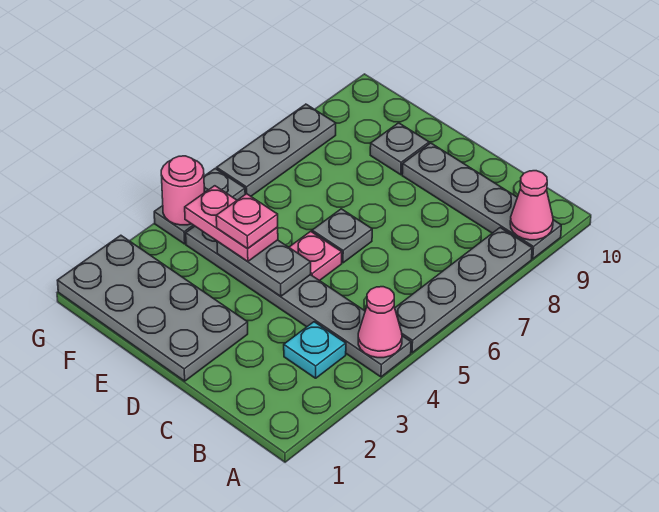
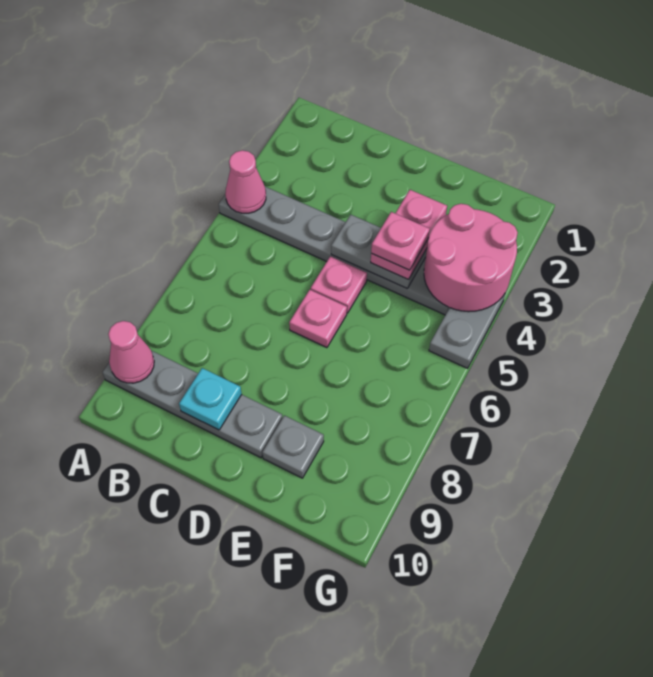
grey plate A5:A8 level 1 -> none
cyan plate B3 level 1 -> cyan plate C9 level 2
grey plate D1:G2 level 1 -> none
grey plate D6 level 1 -> pink plate D6 level 1
pink plate E4:F4 level 3 -> pink plate E3:E4 level 3
pink round brick G4 level 2 -> pink round brick F3:G4 level 2
grey plate G6:G8 level 1 -> none

